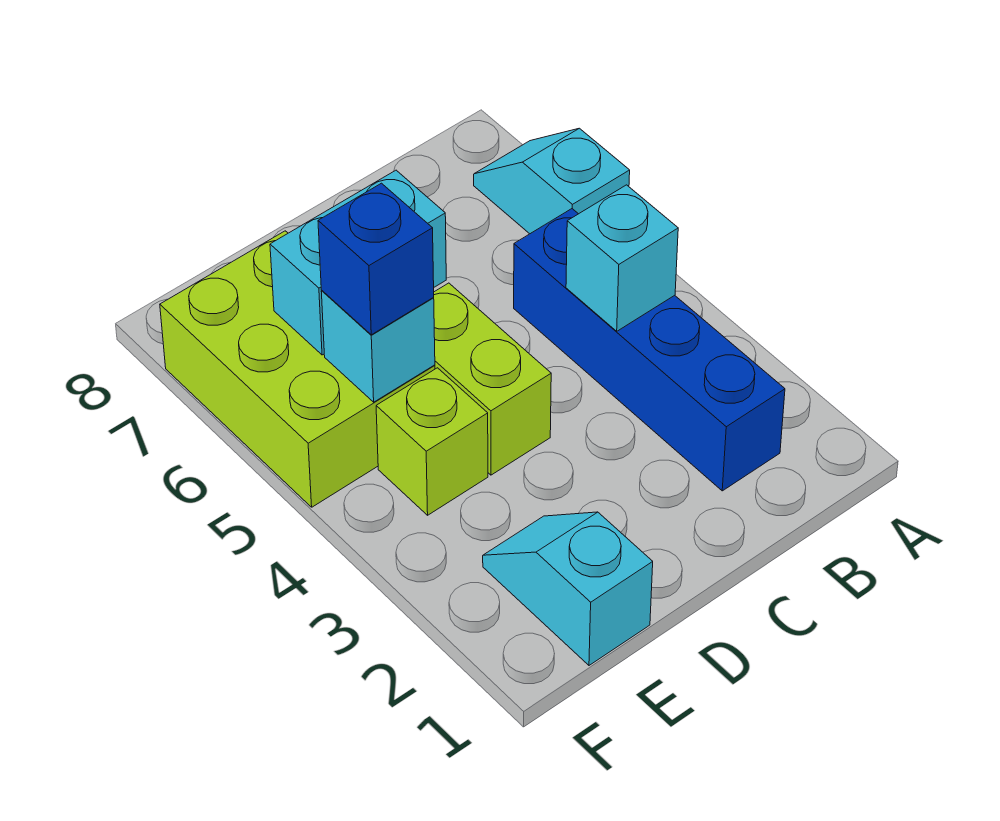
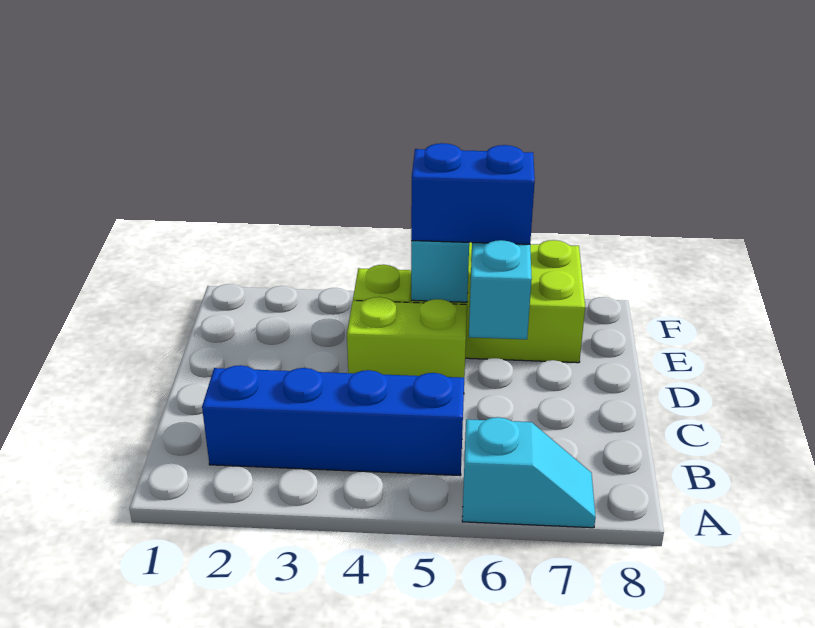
cyan brick B4 level 2 -> none
cyan slope E1:E2 level 1 top 1 -> none
blue brick E5 level 3 -> blue brick E5:E6 level 3

